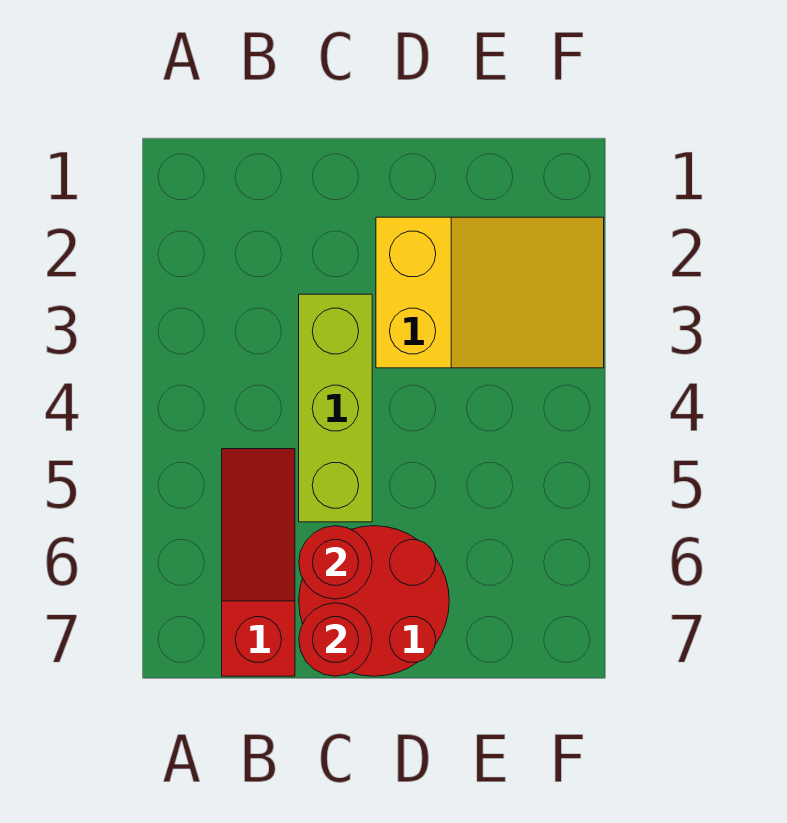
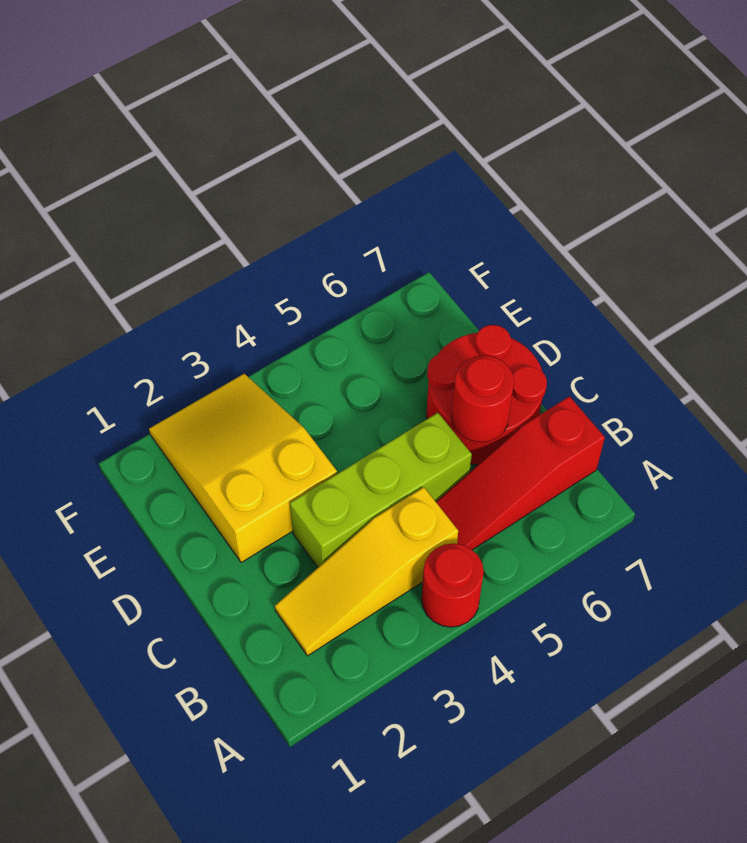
none -> yellow slope B2:B4 level 1 top 4
red round brick C7 level 2 -> red round brick A4 level 1

